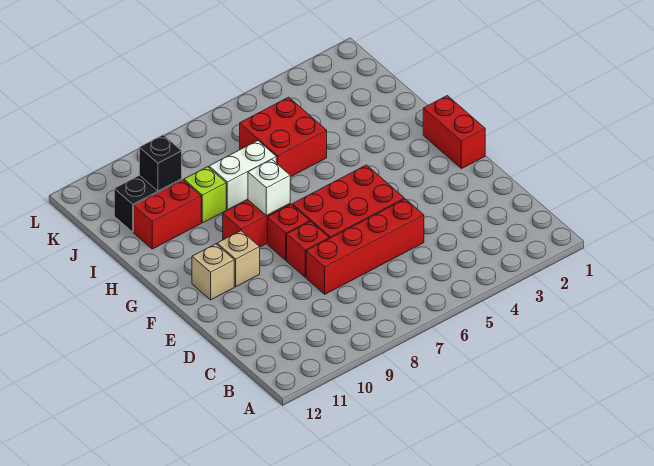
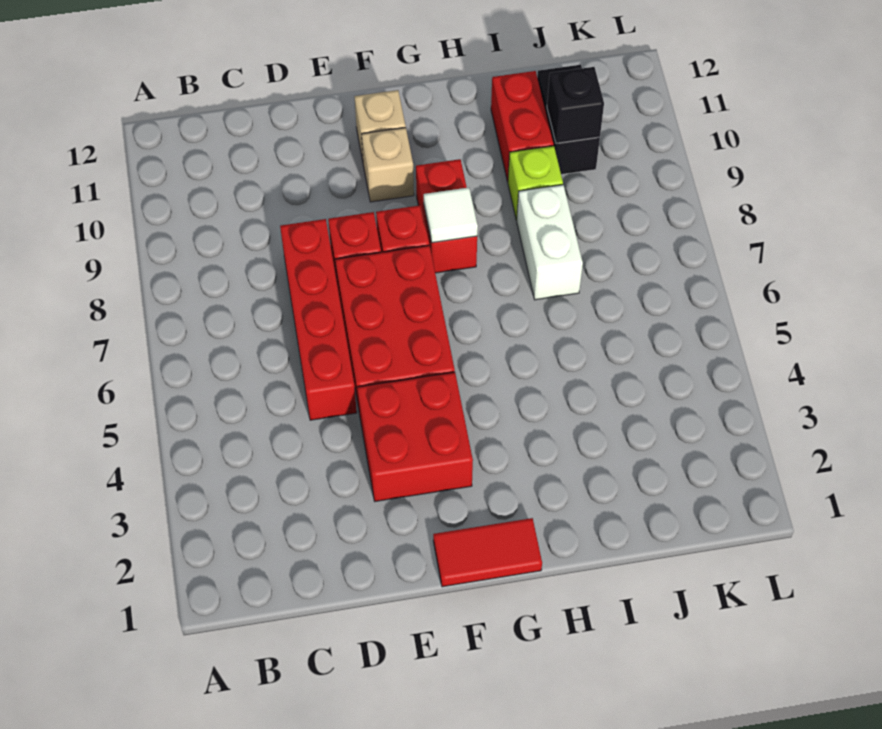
red brick F1:G1 level 1 -> red tile F1:G1 level 1
white brick G8 level 2 -> white tile G8 level 2
red brick I5:J6 level 1 -> red brick E3:F4 level 1

